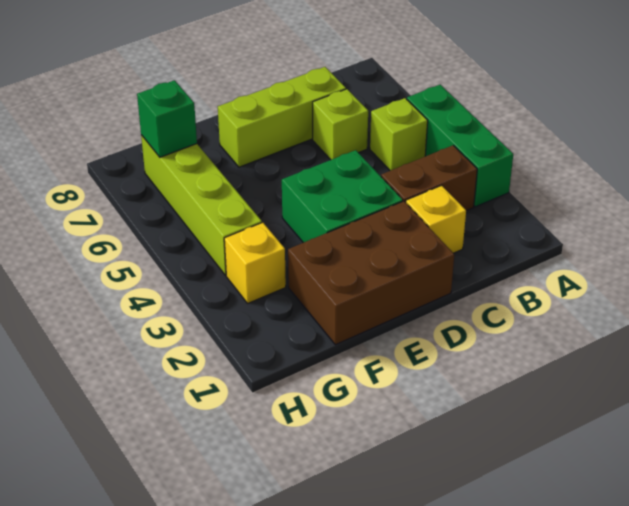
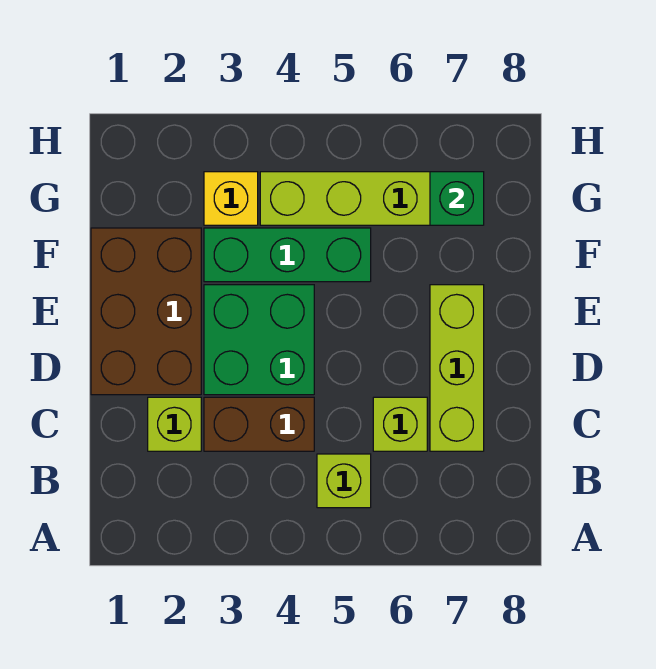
green brick A3:A5 level 1 -> green brick F3:F5 level 1
brown brick B3:C3 level 1 -> brown brick C3:C4 level 1
yellow brick C2 level 1 -> lime brick C2 level 1

